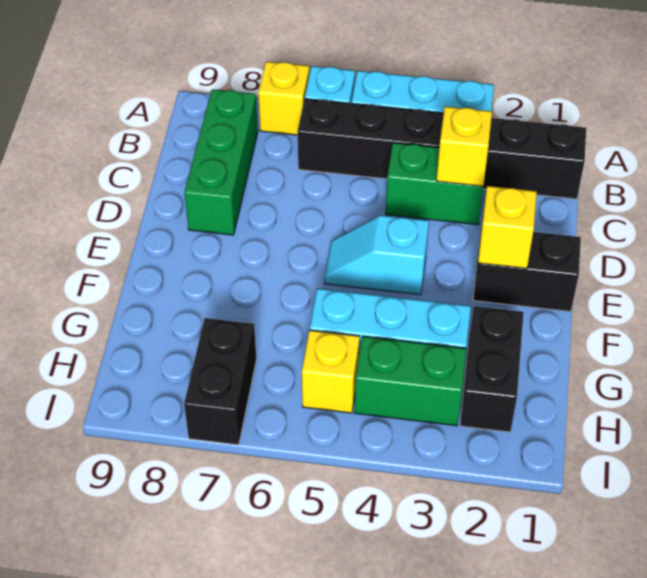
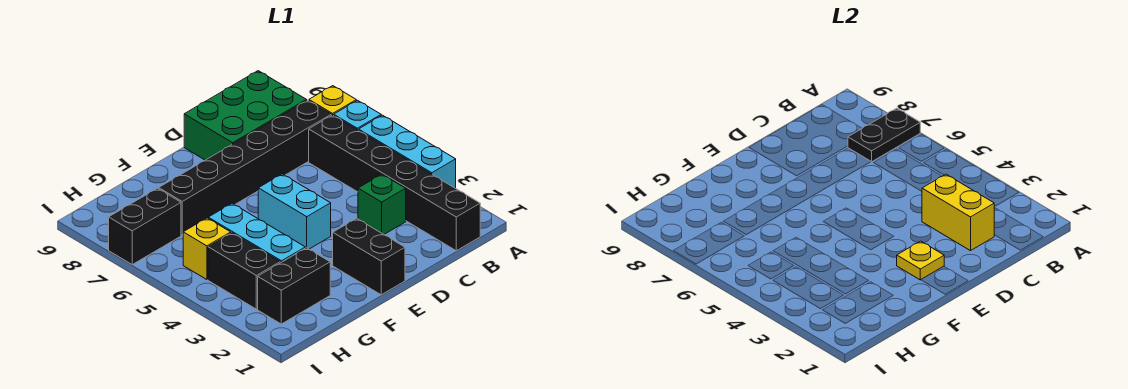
none -> black plate A7:B7 level 2
none -> black brick B7:G7 level 1
green brick B8:D8 level 1 -> green brick B8:D9 level 1
green brick C3:C4 level 1 -> green brick C3 level 1
yellow brick C3 level 2 -> yellow brick C2:C3 level 2
yellow brick E2 level 2 -> yellow plate E2 level 2
cyan slope E4:E5 level 1 top 4 -> cyan brick E4:E5 level 1
green brick H3:H4 level 1 -> black brick H3:H4 level 1

